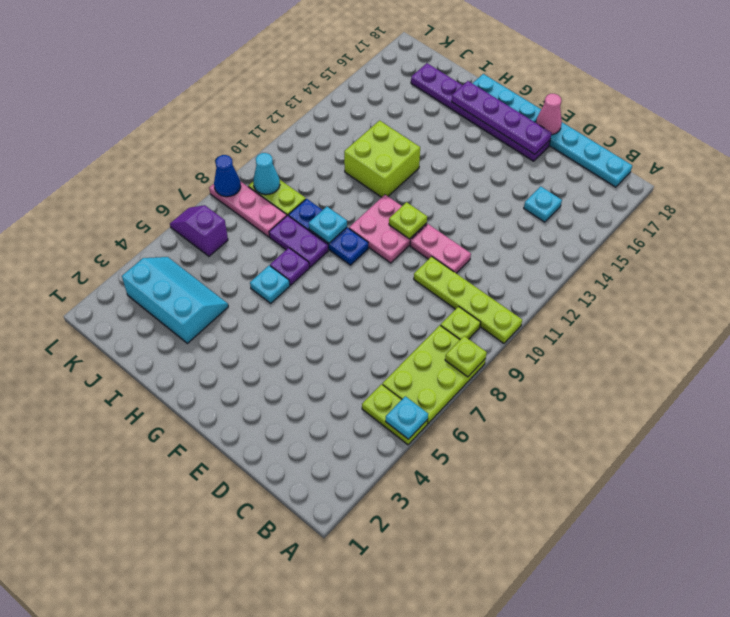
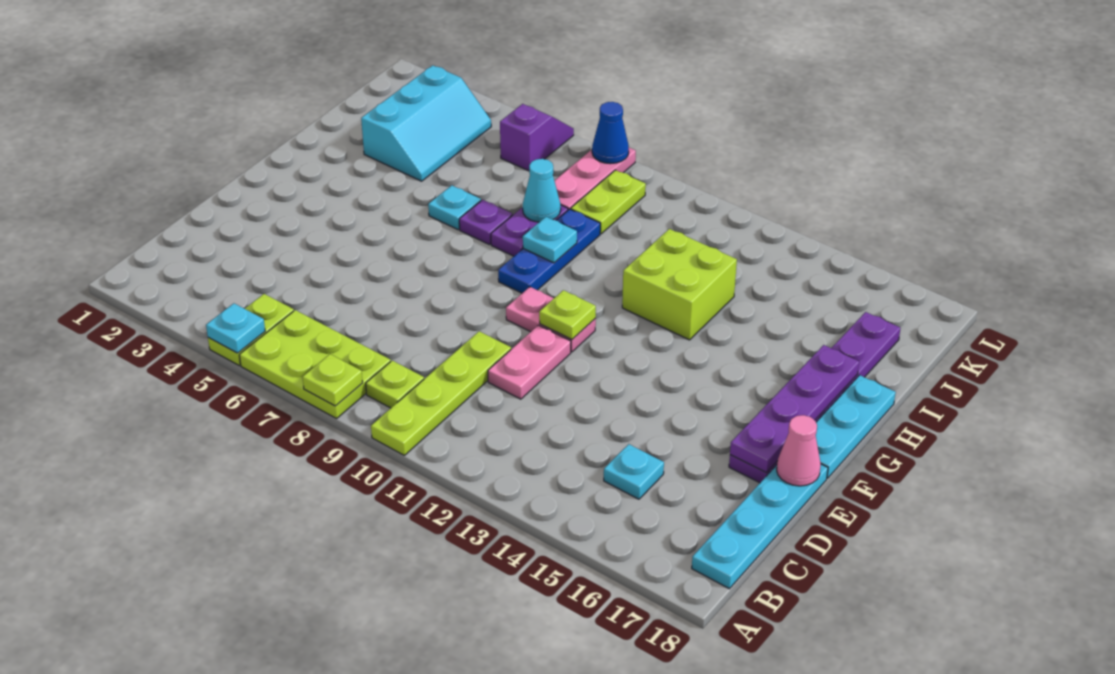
pink plate F10:G11 level 1 -> pink plate F10:F11 level 1
cyan cone K9 level 2 -> cyan cone I8 level 2

